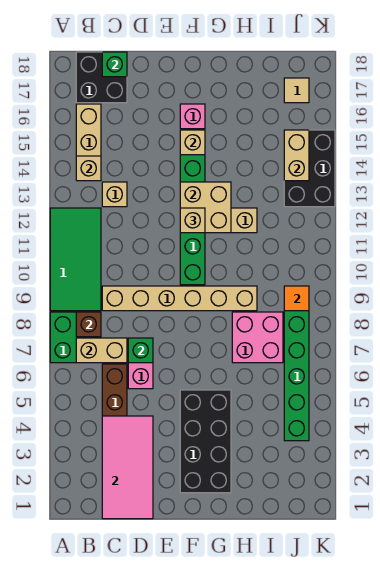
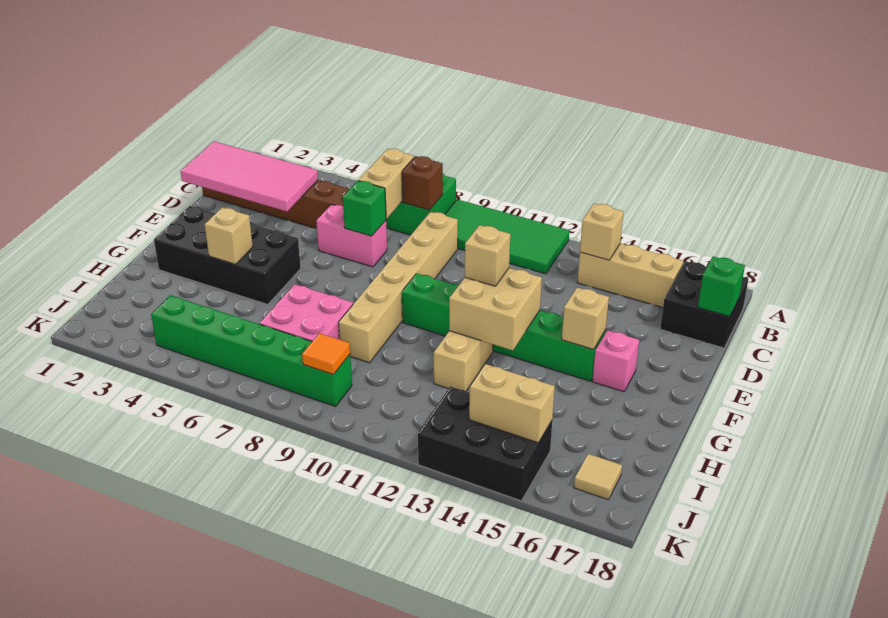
tan brick C13 level 1 -> tan brick G4 level 2

